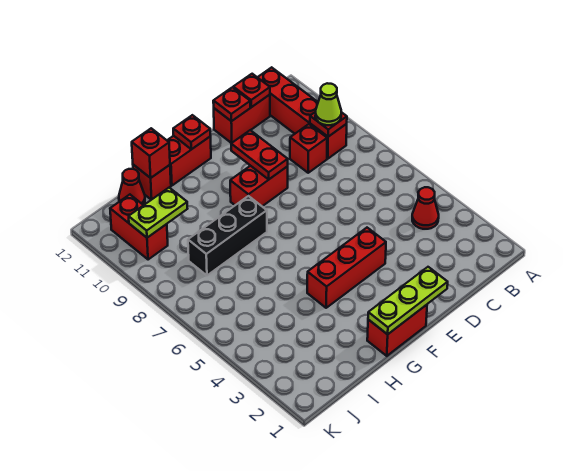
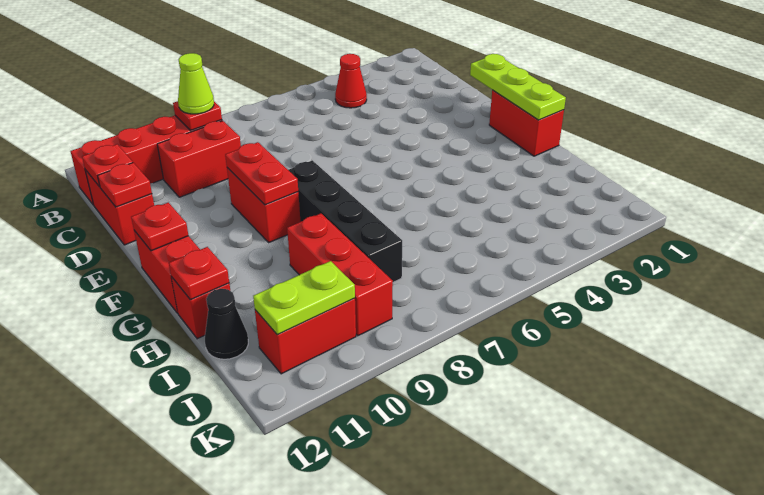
red brick C9 level 1 -> red brick C9:C10 level 1
red brick E4:G4 level 1 -> red brick H9:J9 level 1
red plate E9:E10 level 2 -> red plate E9:F9 level 2
black brick G8:I8 level 1 -> black brick F8:I8 level 1
red brick H12 level 2 -> red plate H12 level 2
lime plate I10:J10 level 2 -> lime plate J10:J11 level 2
red cone I12 level 1 -> black cone I12 level 1

